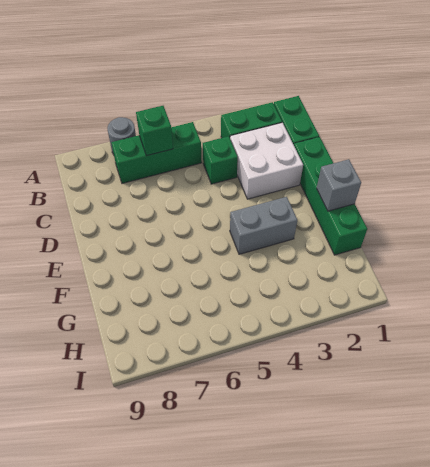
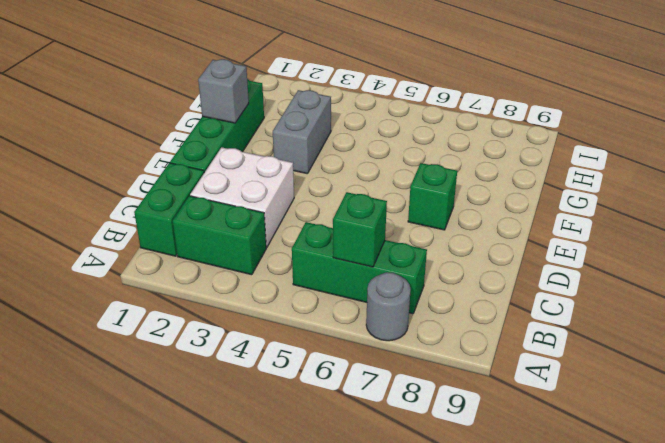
green brick C4 level 1 -> green brick E7 level 1
grey brick F3:F4 level 1 -> grey brick F3:G3 level 1

